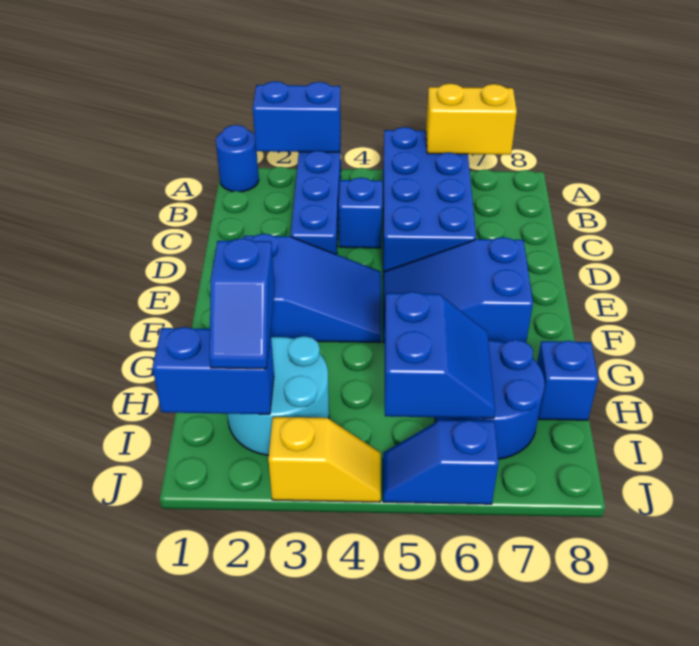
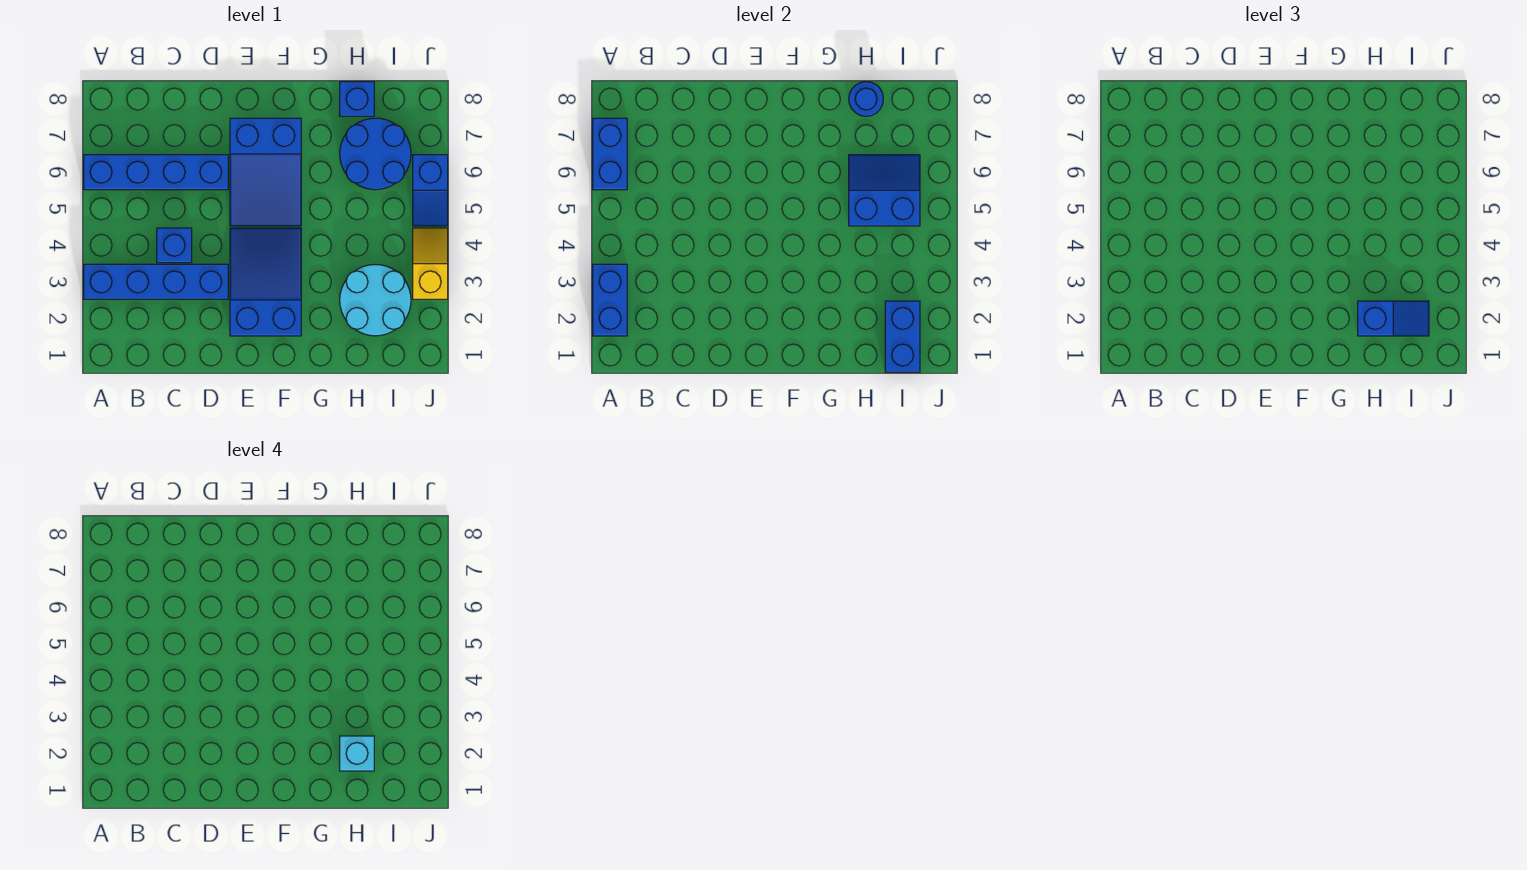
blue round brick A1 level 1 -> blue round brick H8 level 2
blue brick A5:D6 level 1 -> blue brick A6:D6 level 1
yellow brick A6:A7 level 2 -> blue brick A6:A7 level 2
none -> cyan brick H2 level 4

